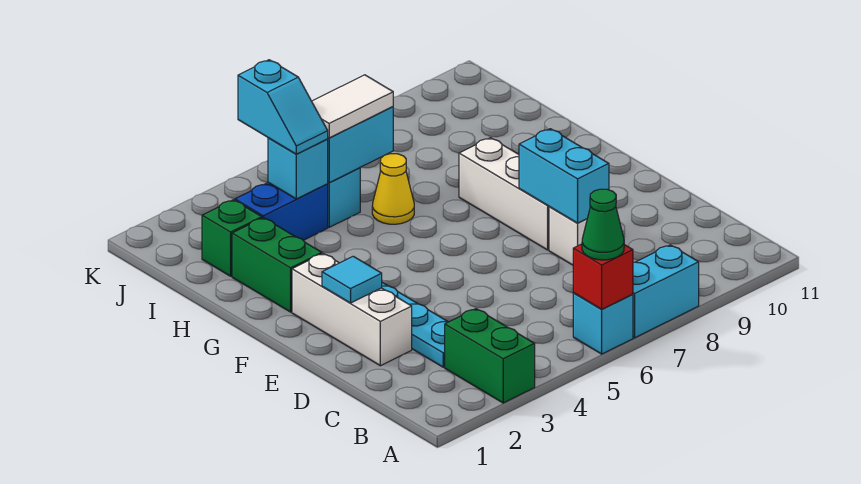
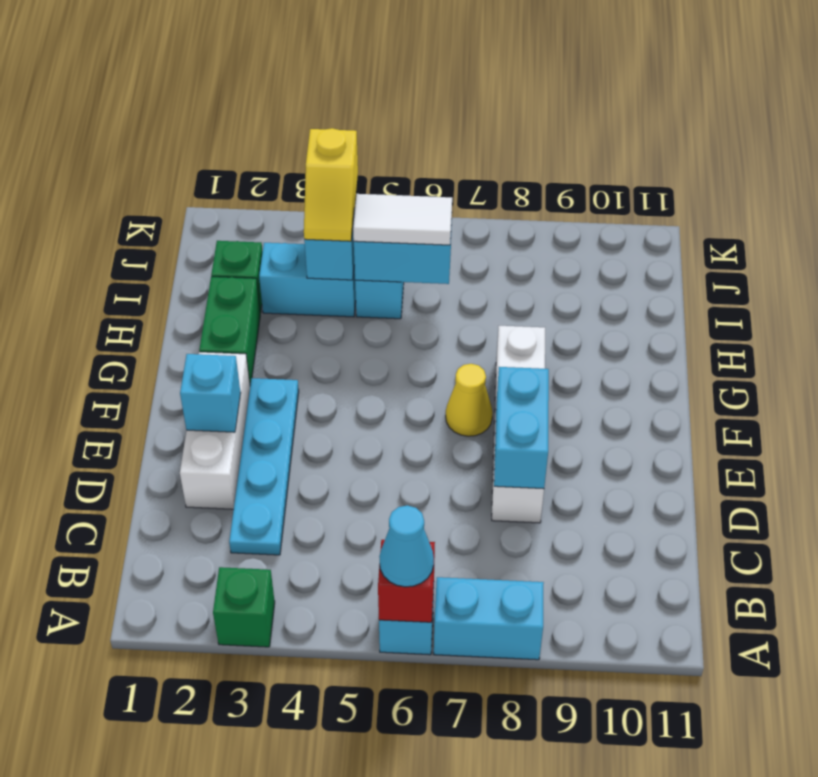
green brick A3:B3 level 1 -> green brick A3 level 1
green cone A6 level 3 -> cyan cone A6 level 3
cyan tile E2 level 2 -> cyan brick E2 level 2
yellow cone H6 level 1 -> yellow cone F7 level 1
blue brick I3:I4 level 1 -> cyan brick I3:I4 level 1
cyan slope I4:J4 level 3 top J -> yellow slope I4:J4 level 3 top J

